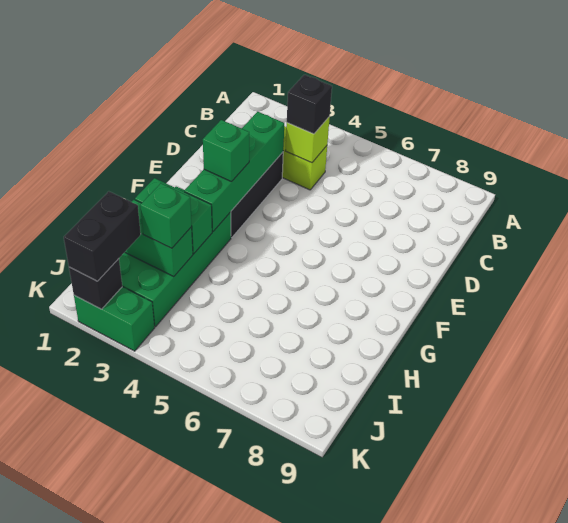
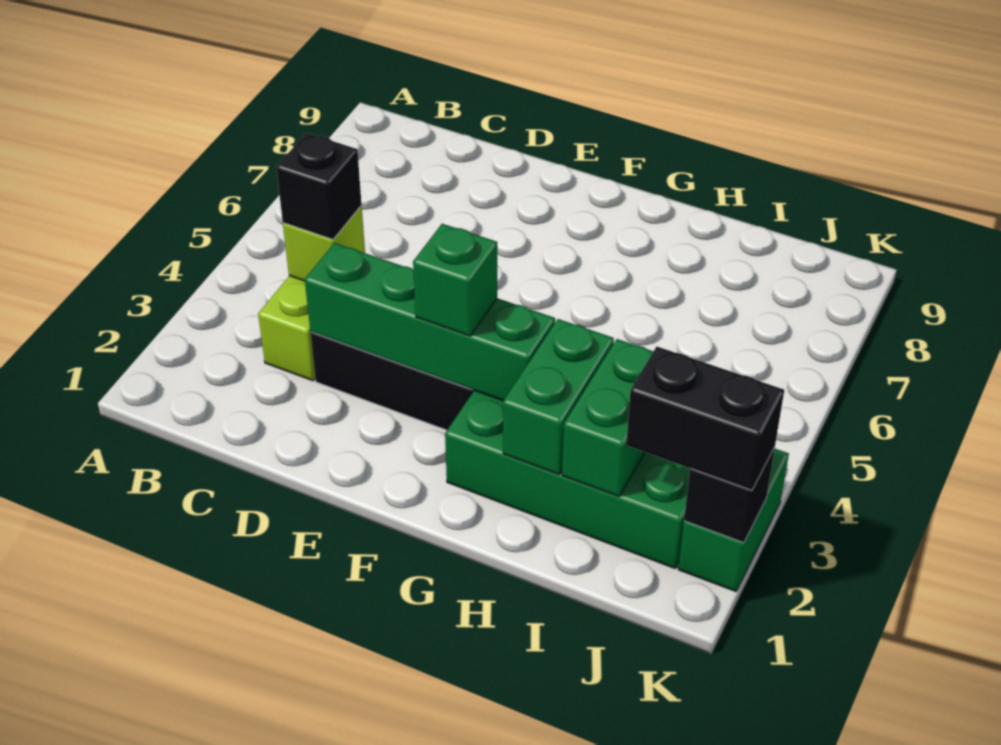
green brick I3 level 3 -> none

